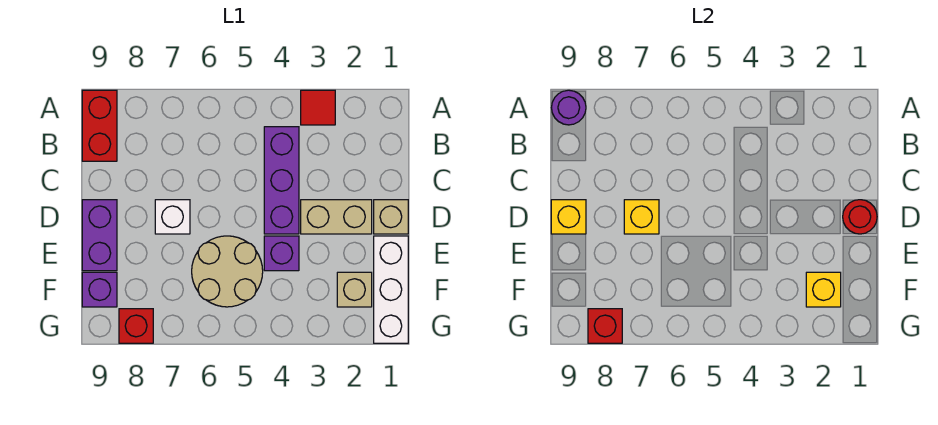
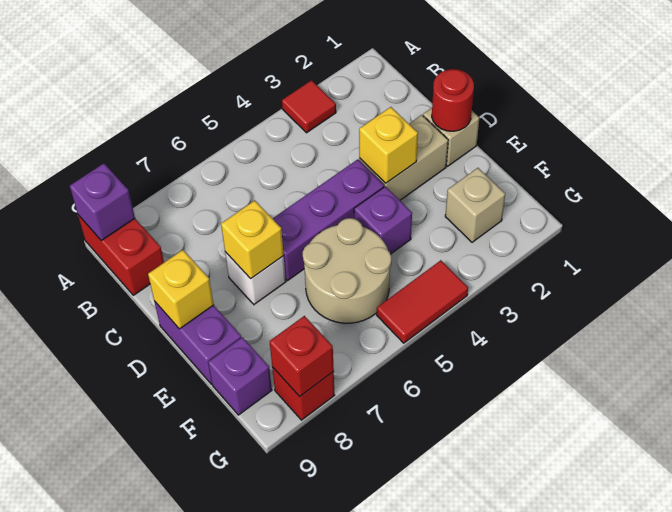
purple round brick A9 level 2 -> purple brick A9 level 2
purple brick B4:D4 level 1 -> purple brick D4:D6 level 1
white brick E1:G1 level 1 -> none
yellow brick F2 level 2 -> yellow brick D3 level 2
none -> red tile G4:G5 level 1

